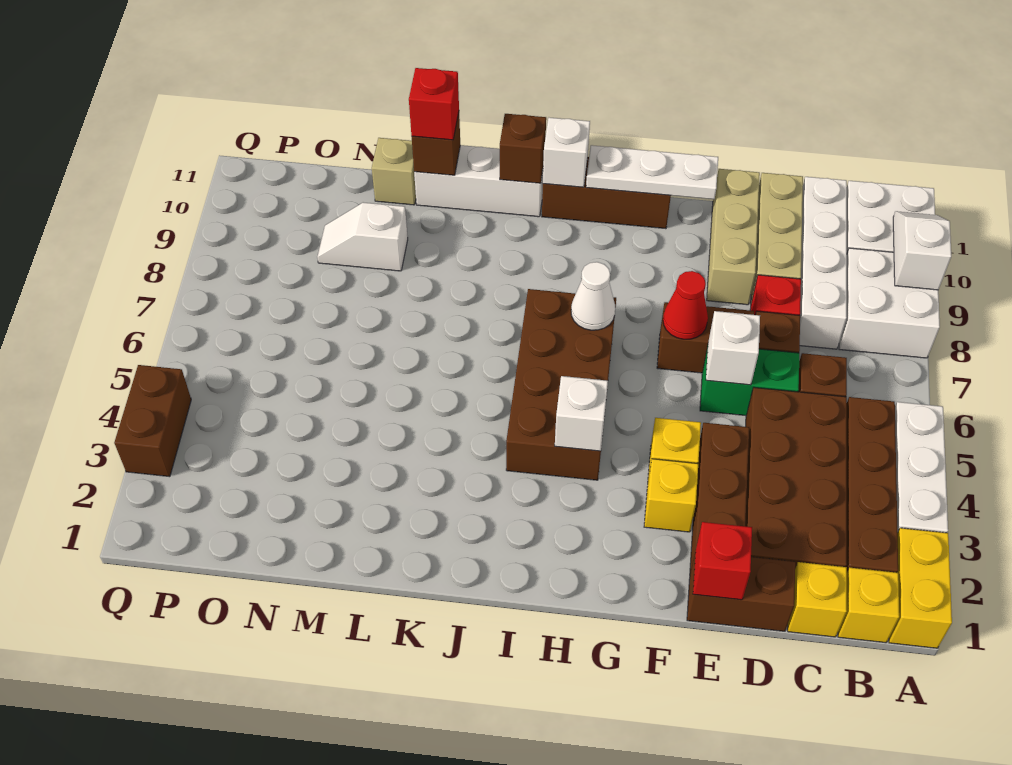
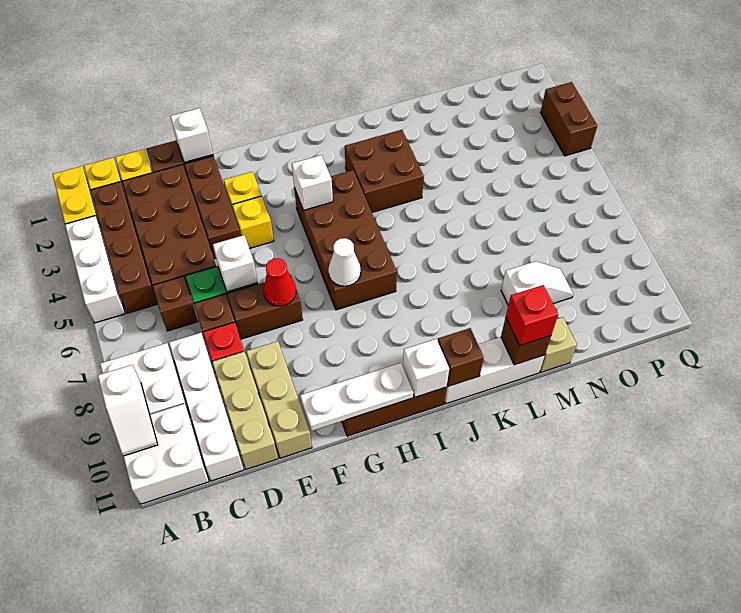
red brick E1 level 2 -> white brick E1 level 2
none -> brown brick J3:K4 level 1

